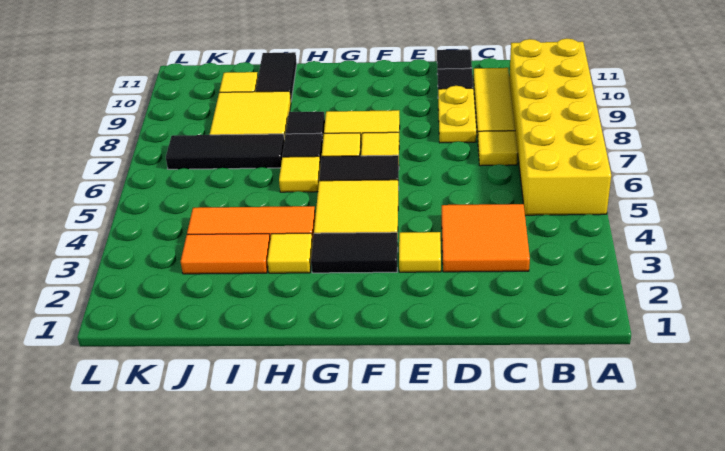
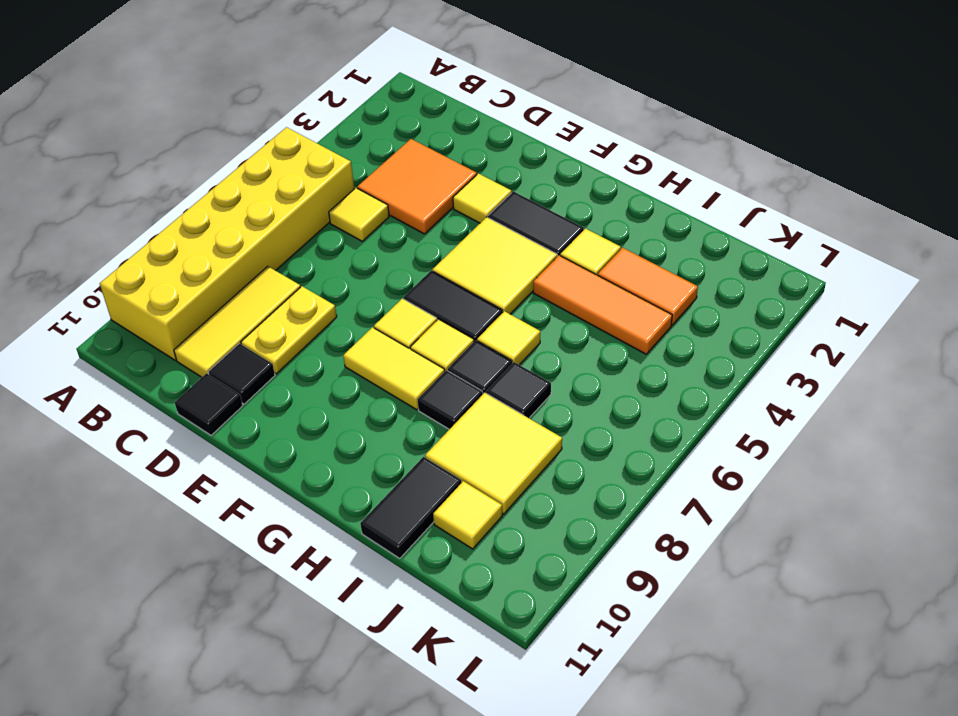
yellow tile C7 level 1 -> yellow tile C5 level 1
black tile I7:K7 level 1 -> black tile I7 level 1

